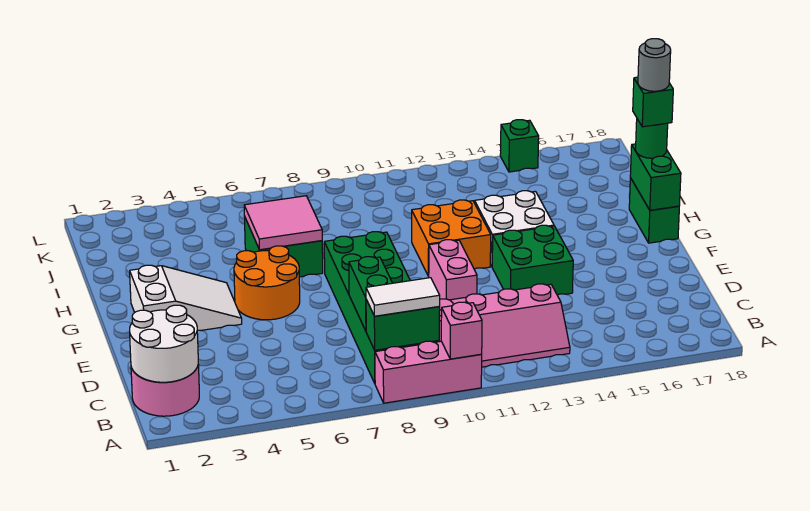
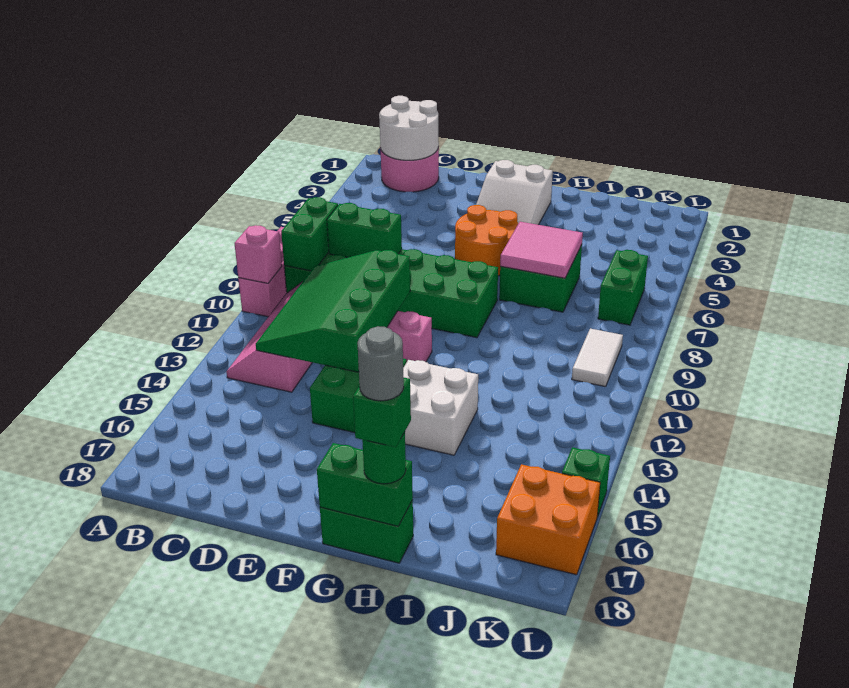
white tile B8:B9 level 3 -> white tile K9:K10 level 1
none -> green slope C10:E13 level 2 top E
orange brick G11:H12 level 1 -> orange brick K16:L17 level 1
none -> green brick K6:K7 level 1

